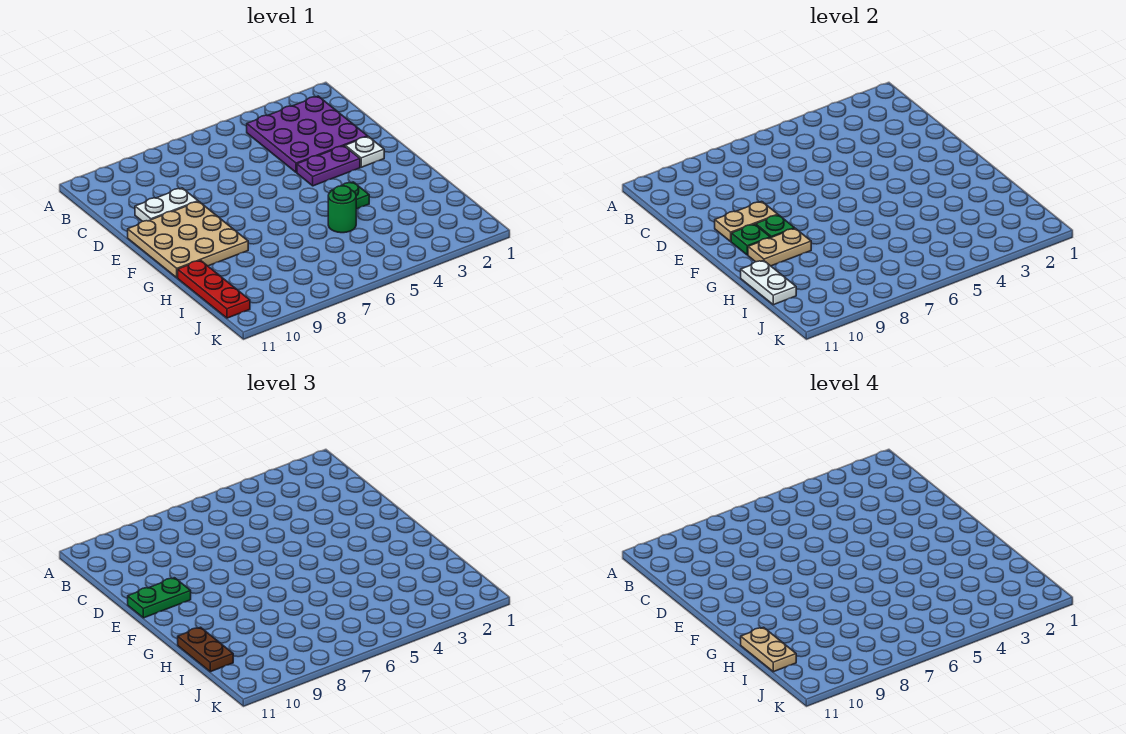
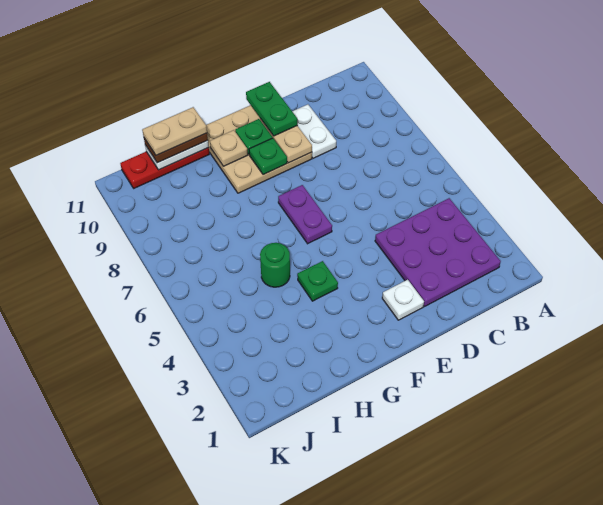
purple plate E3:E4 level 1 -> purple plate F6:F7 level 1
tan plate G9:G10 level 2 -> tan plate G10 level 2

